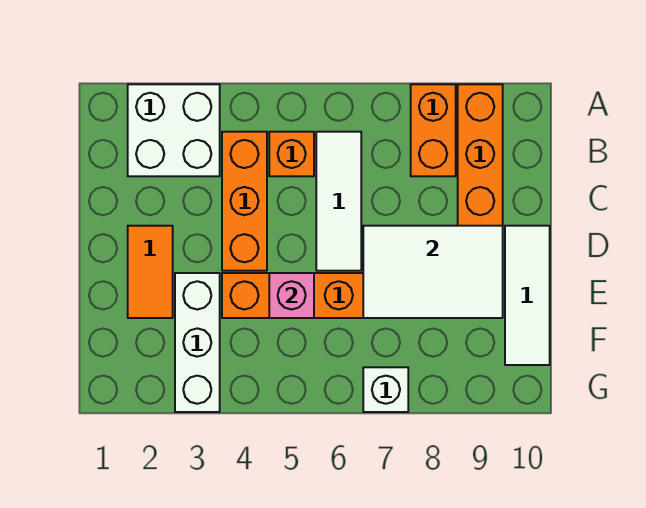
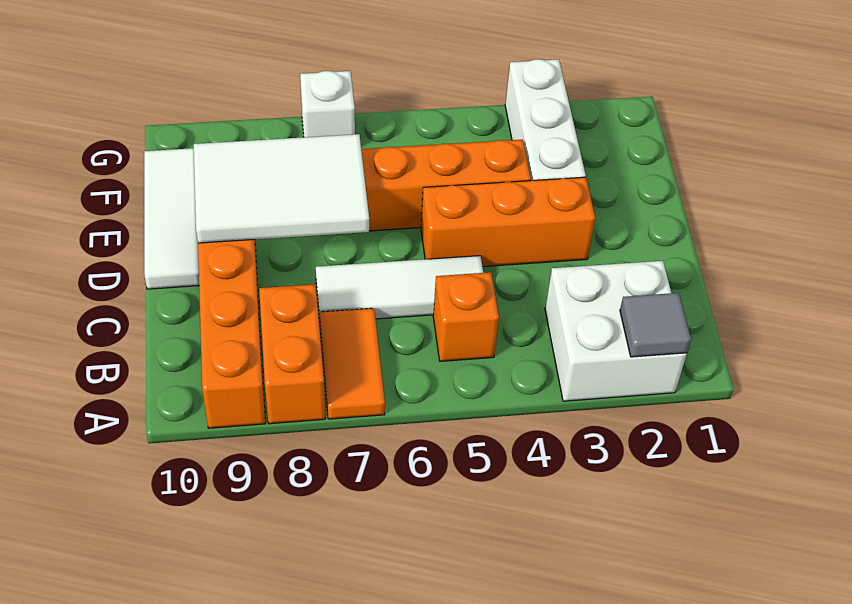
none -> grey tile A2 level 2
orange brick B4:D4 level 1 -> orange brick D3:D5 level 1
white tile B6:D6 level 1 -> white tile C5:C7 level 1
orange tile D2:E2 level 1 -> orange tile A7:B7 level 1
pink brick E5 level 2 -> none

